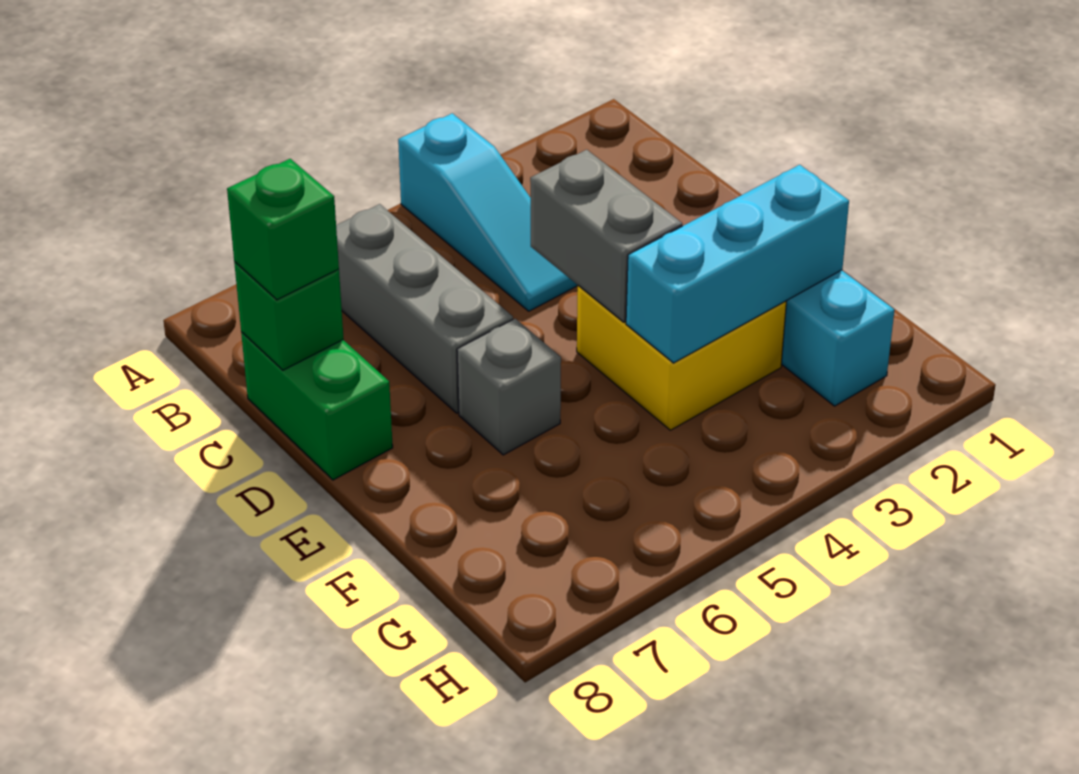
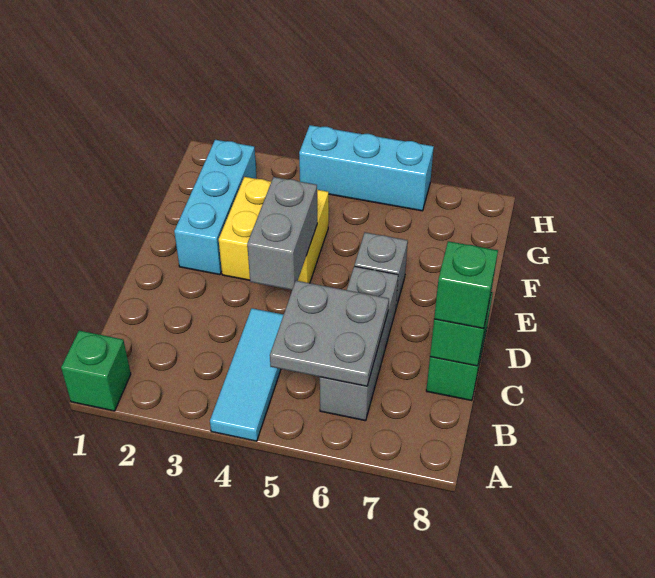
none -> green brick A1 level 1
cyan slope A4:C4 level 1 top A -> cyan tile A4:C4 level 1
none -> grey plate B5:C6 level 2
cyan brick F2:F4 level 2 -> cyan brick H4:H6 level 1

